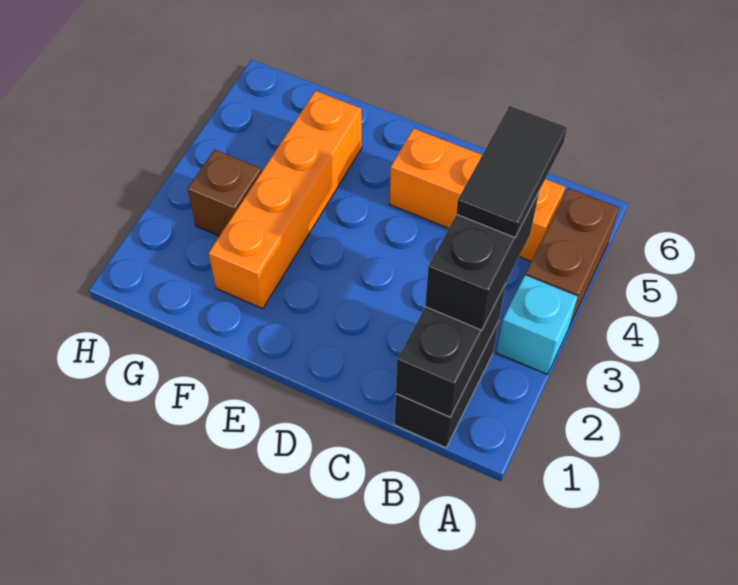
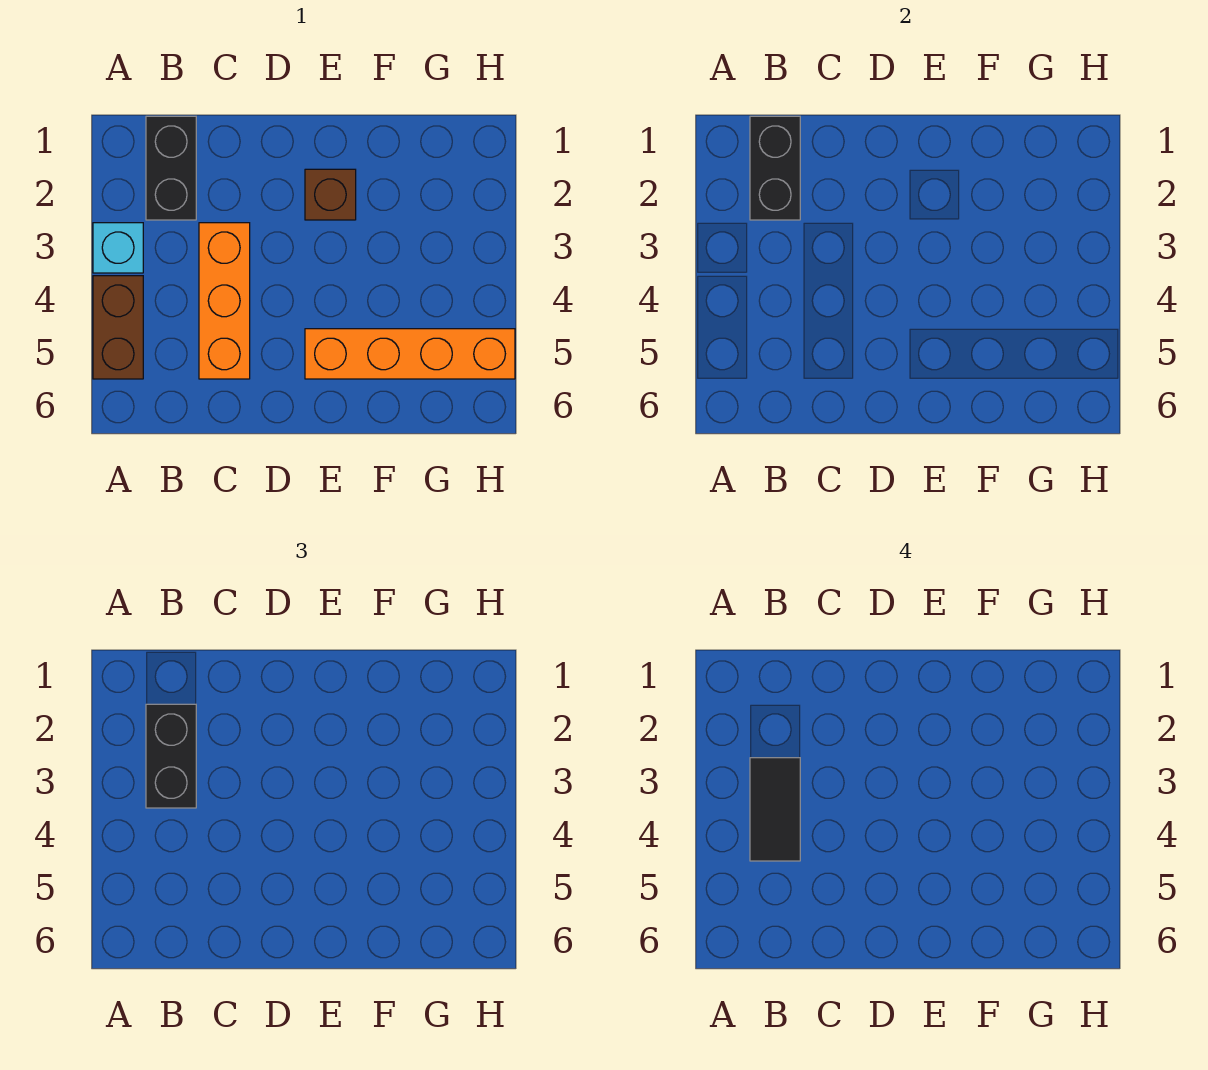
orange brick B5:D5 level 1 -> orange brick C3:C5 level 1
orange brick F2:F5 level 1 -> orange brick E5:H5 level 1
brown brick G3 level 1 -> brown brick E2 level 1

